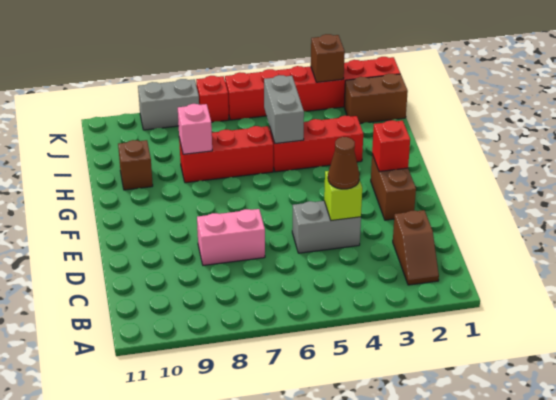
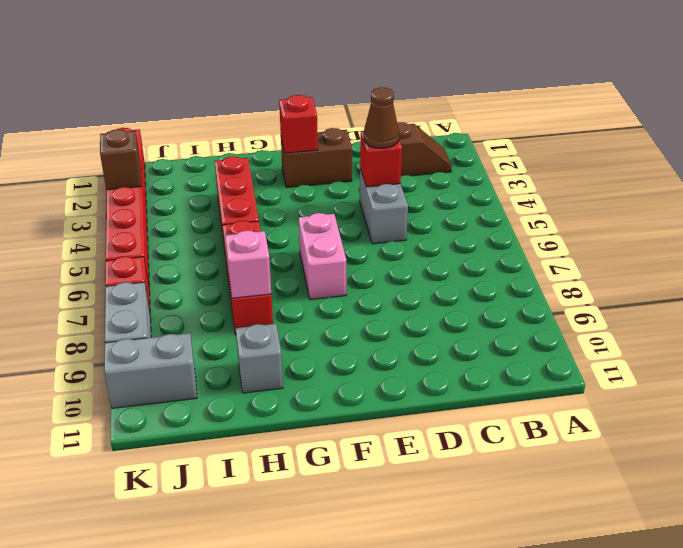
lime brick D4 level 2 -> red brick D4 level 2
pink brick D7:D8 level 1 -> pink brick F6:F7 level 1
grey brick H5:I5 level 2 -> grey brick J10:K10 level 1
brown brick H10 level 1 -> grey brick H10 level 1
brown brick J1:J2 level 1 -> none

